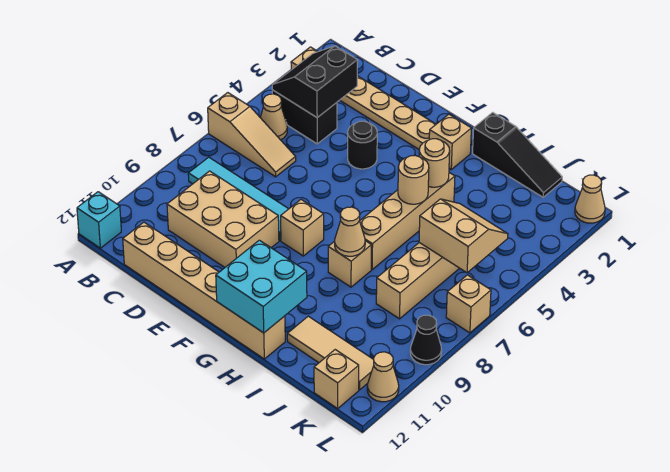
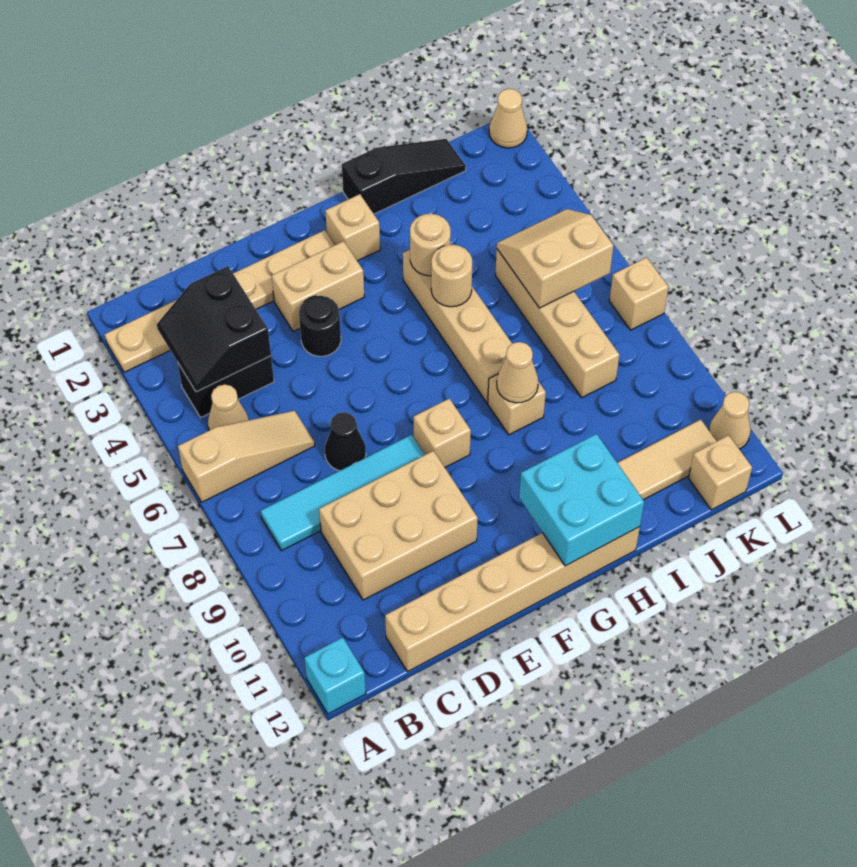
none -> tan brick E3:F3 level 1
black cone L9 level 1 -> black cone D7 level 1

